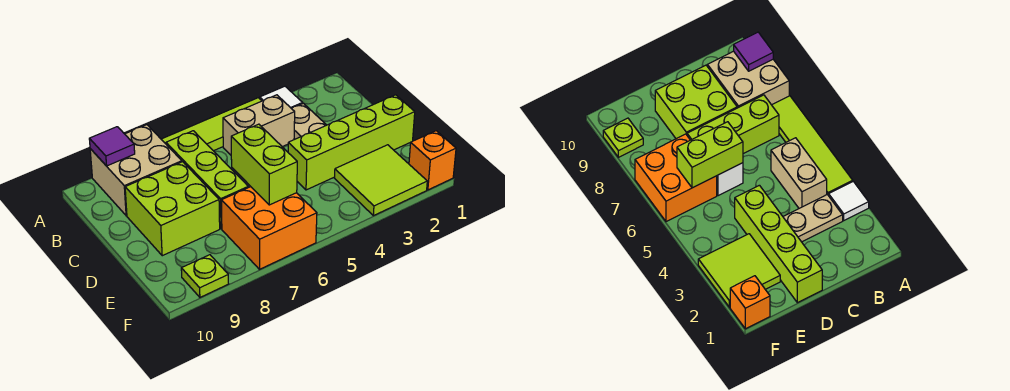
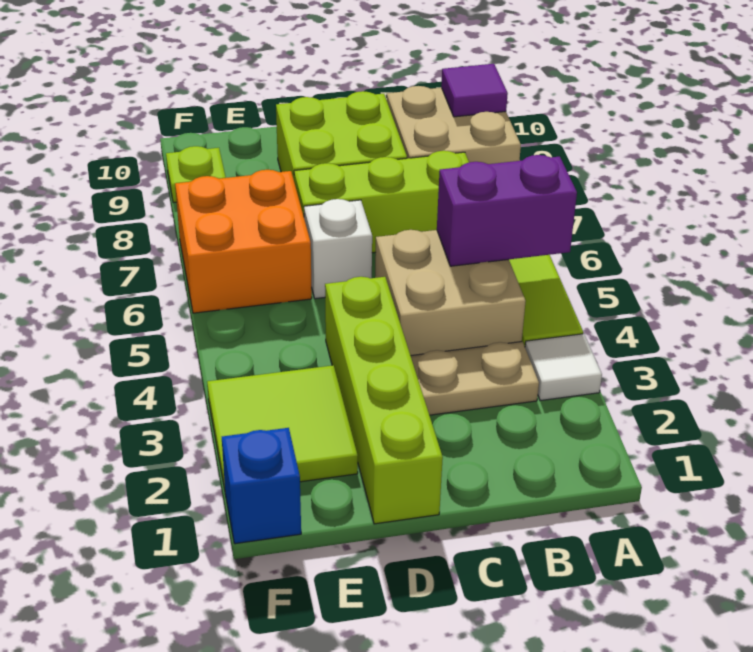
none -> purple brick A5:B5 level 2
tan brick B4:B5 level 1 -> tan brick B4:C5 level 1
lime brick D6:E6 level 2 -> none
orange brick F1 level 1 -> blue brick F1 level 1

